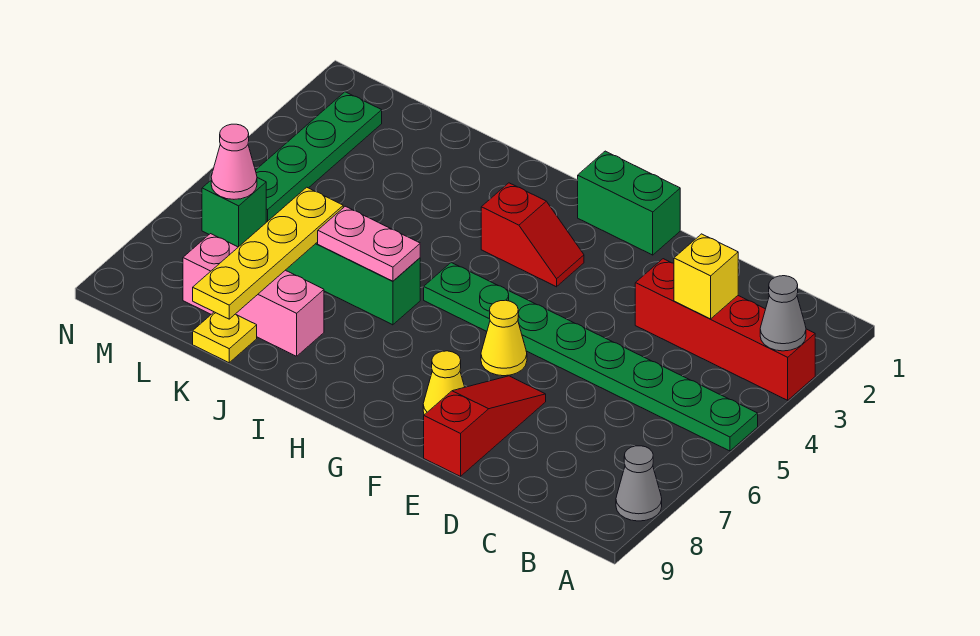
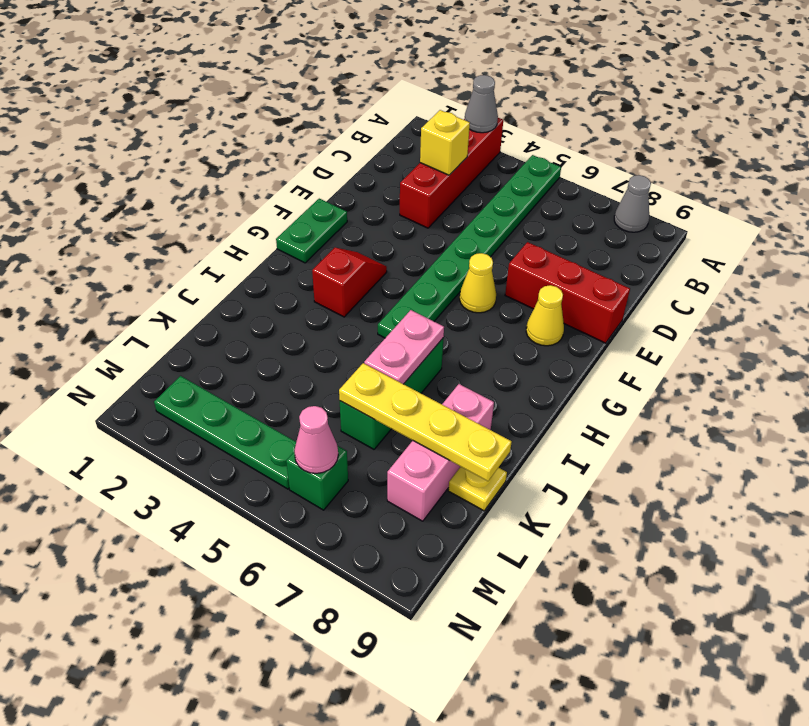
red slope E7:E9 level 1 top 9 -> red brick E7:E9 level 1
green brick F1:G1 level 1 -> green plate F1:G1 level 1

